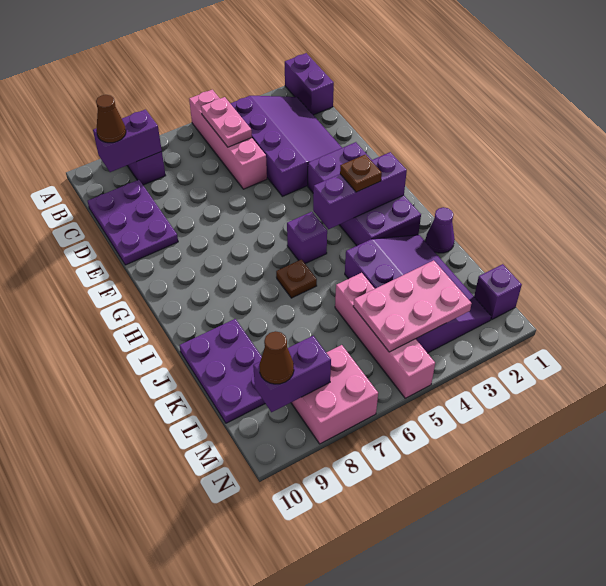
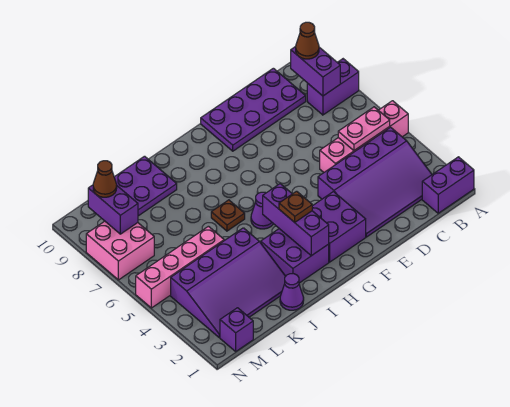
purple plate C9:E10 level 1 -> purple plate C9:F10 level 1
purple brick H5 level 1 -> purple cone H5 level 1
pink plate L3:M5 level 2 -> none

